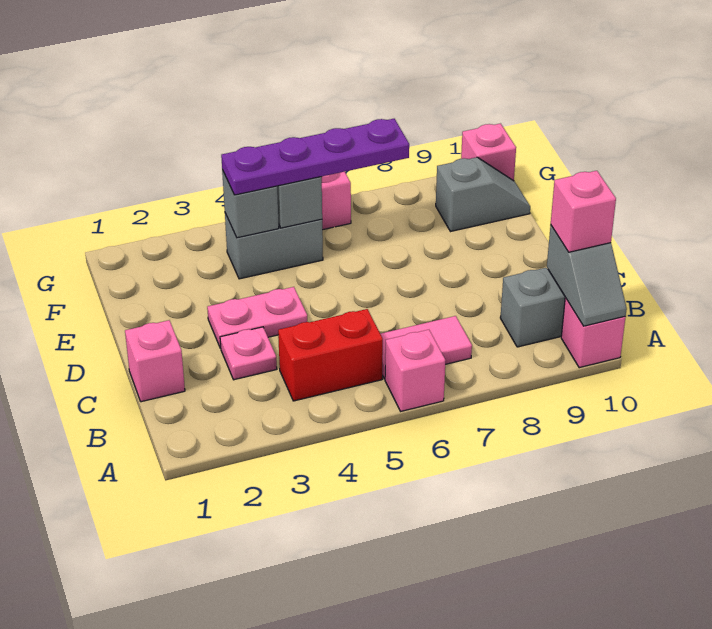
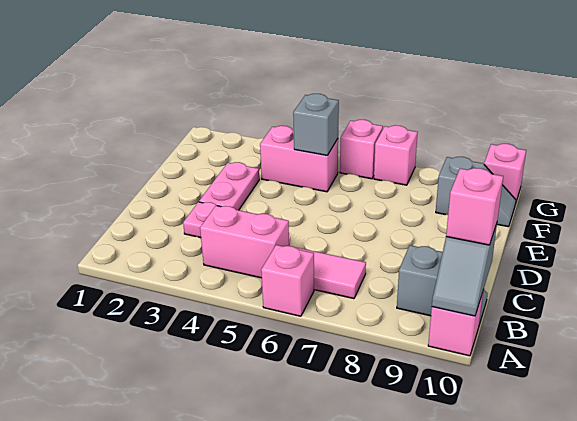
red brick B4:B5 level 1 -> pink brick B4:B5 level 1
pink brick C1 level 1 -> pink brick G7 level 1
pink plate D3:D4 level 1 -> pink plate D3:E3 level 1
grey brick F4:F5 level 1 -> pink brick F4:F5 level 1
grey brick F4 level 2 -> none
purple plate F4:F7 level 3 -> none

